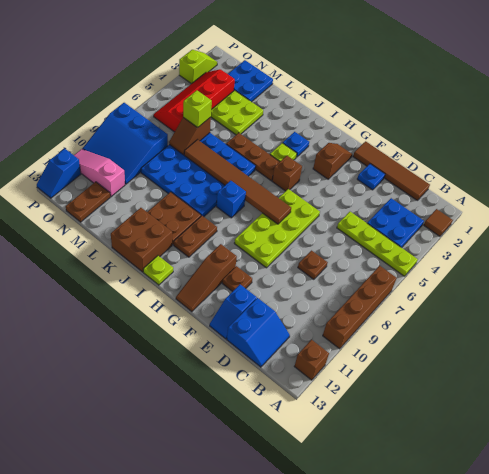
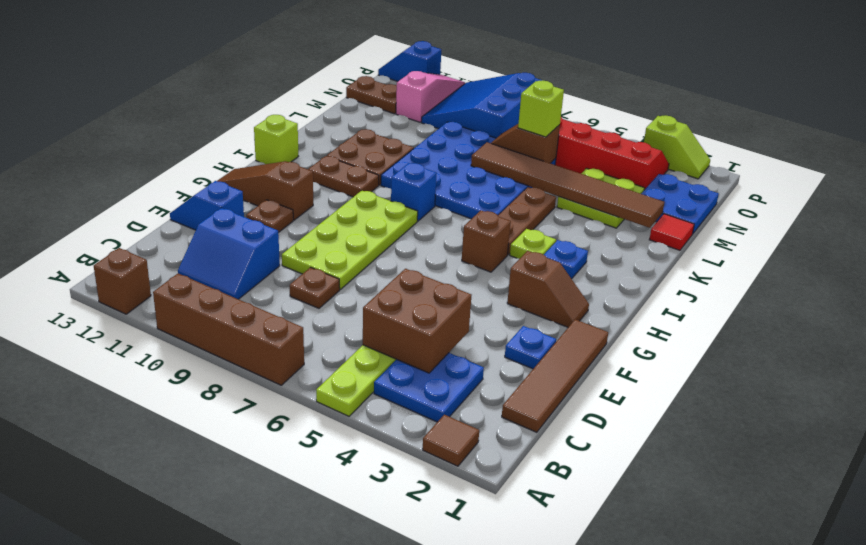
blue slope C12:D13 level 1 top D -> blue slope C10:D11 level 1 top D
lime plate F6:G9 level 1 -> lime plate E8:H9 level 1
brown tile G7:L7 level 2 -> brown tile L2:L7 level 2
lime plate I13 level 1 -> lime brick I13 level 1
brown brick J12:K13 level 1 -> brown brick C4:D5 level 2
none -> red tile L1 level 1

